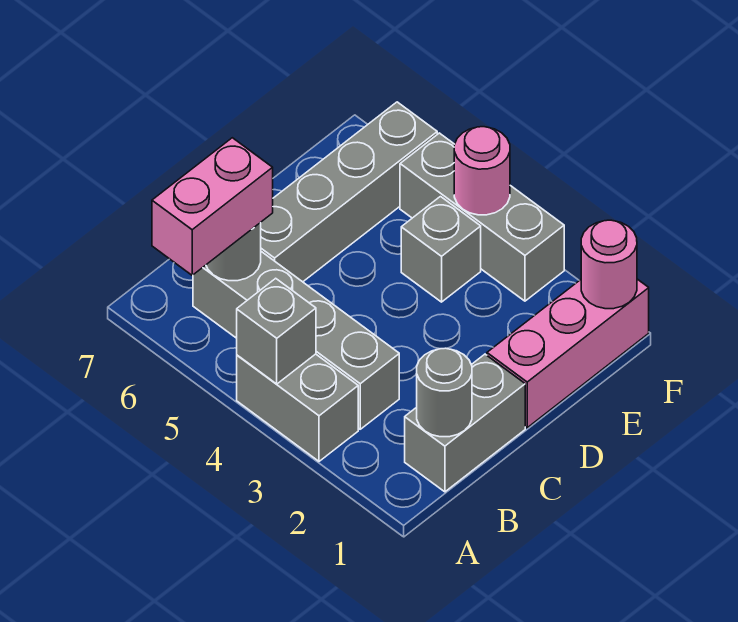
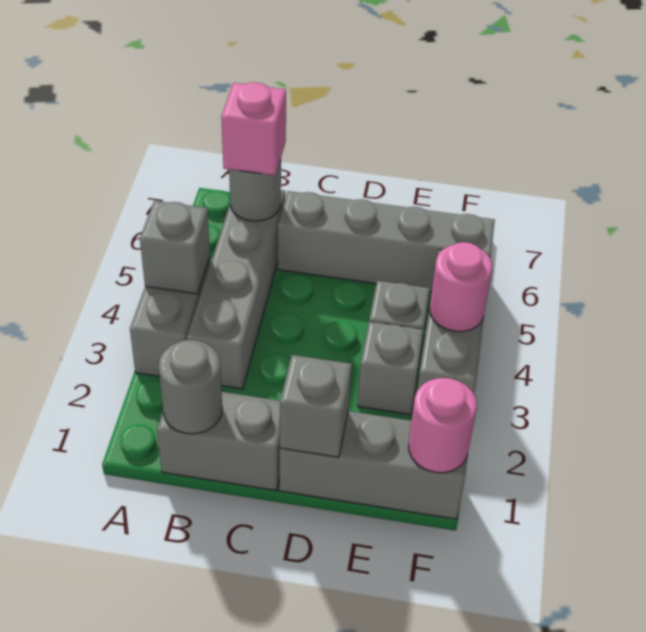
pink brick A6:B6 level 3 -> pink brick B6 level 3
pink brick D1:F1 level 1 -> grey brick D1:F1 level 1
none -> grey brick D1 level 2
none -> grey brick E3 level 1

